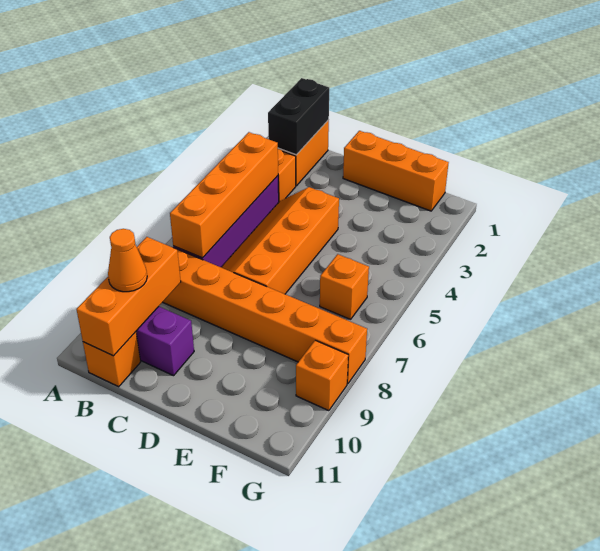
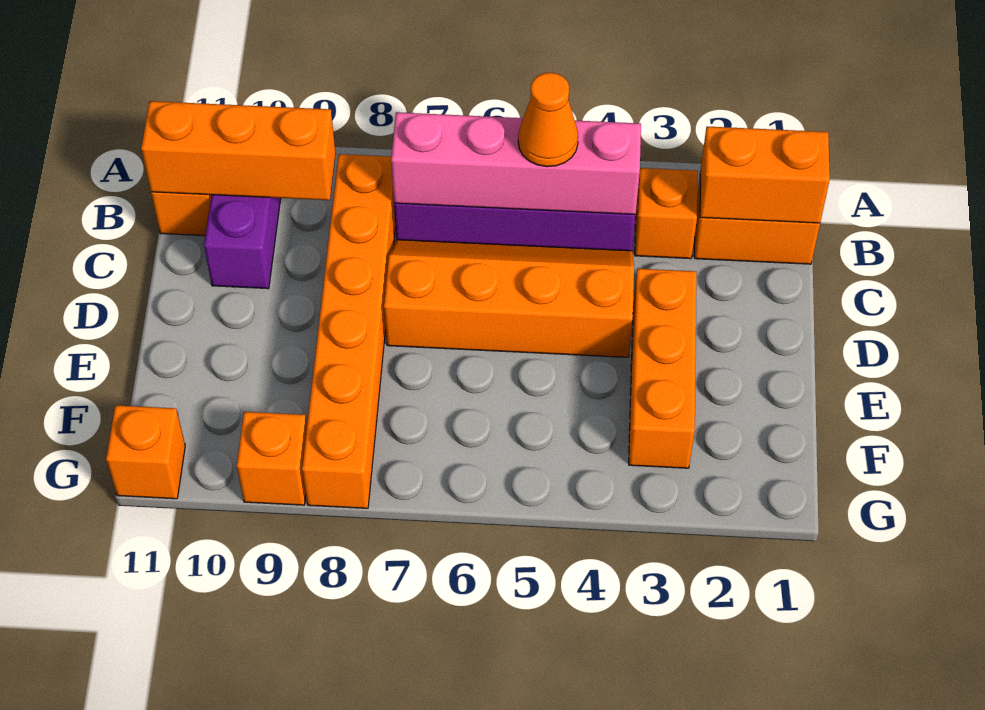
black brick B1:B2 level 2 -> orange brick B1:B2 level 2
orange brick B4:B7 level 2 -> pink brick B4:B7 level 2
orange cone B10 level 3 -> orange cone B5 level 3
orange brick D1:F1 level 1 -> orange brick D3:F3 level 1
orange brick F6 level 1 -> orange brick G11 level 1

